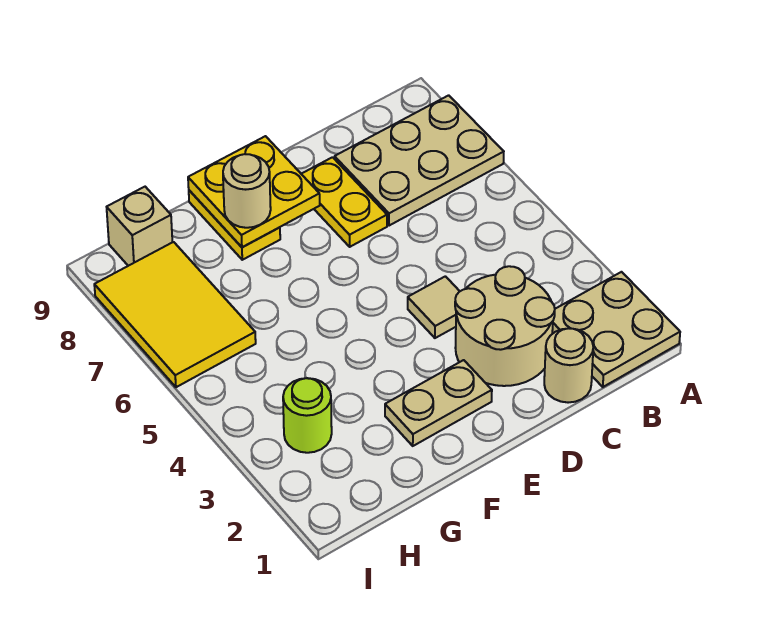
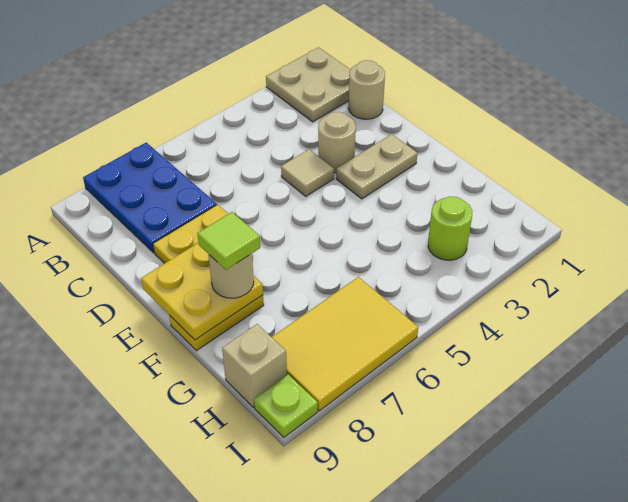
tan plate A7:C8 level 1 -> blue plate A7:C8 level 1
tan round brick C2:D3 level 1 -> tan round brick D3 level 1
tan plate E2:F2 level 1 -> tan plate E2:E3 level 1
none -> lime tile F8 level 4
none -> lime plate I9 level 1

